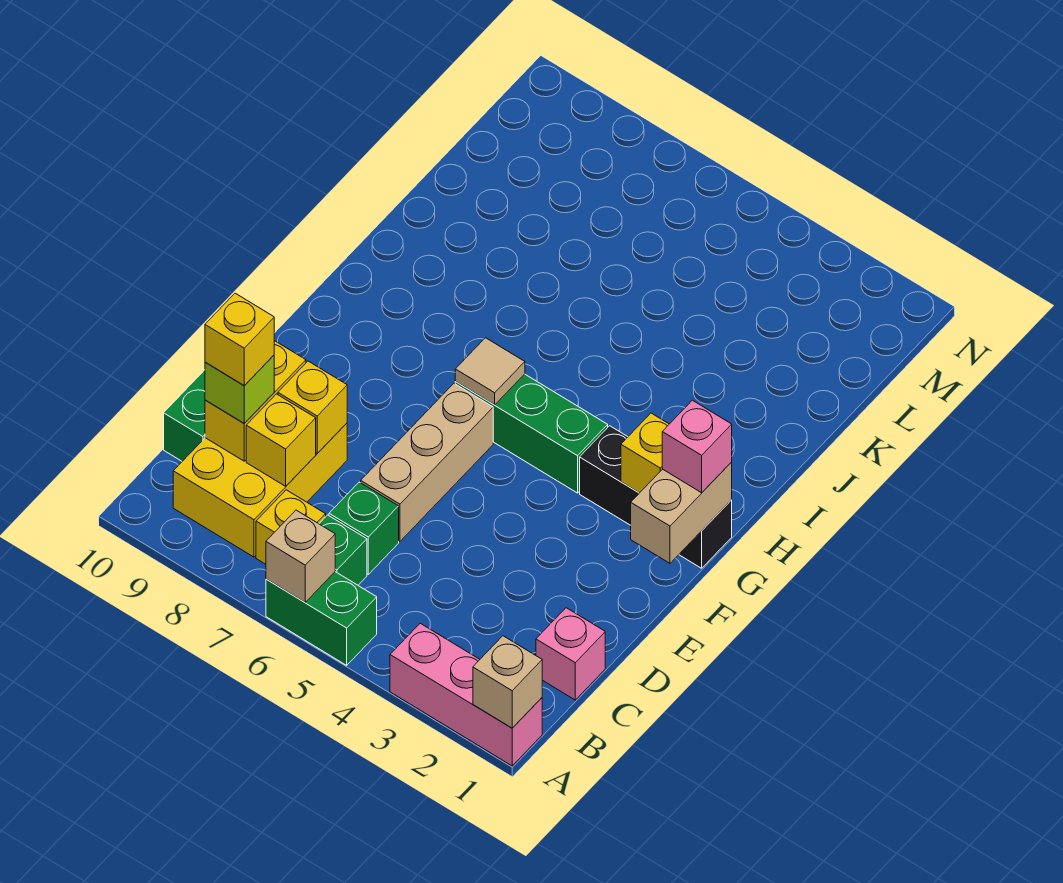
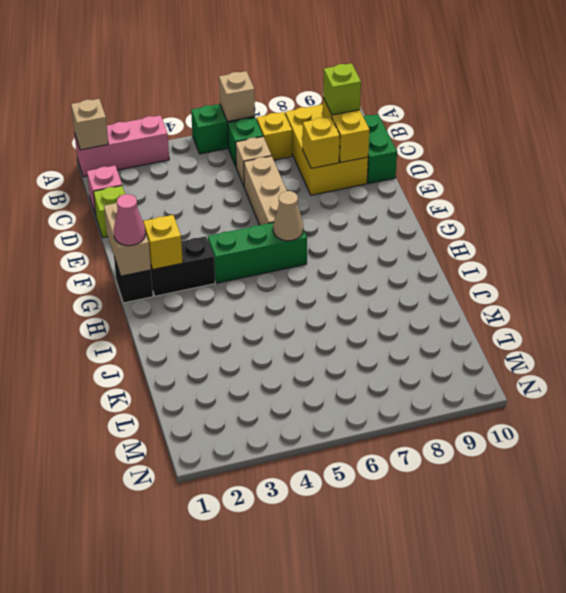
green brick C6 level 1 -> tan brick C6 level 1
yellow brick C8 level 2 -> none
yellow brick C9 level 4 -> none
none -> lime brick D1 level 1
pink brick G1 level 3 -> pink cone G1 level 3
tan tile G6 level 2 -> tan cone G6 level 2

